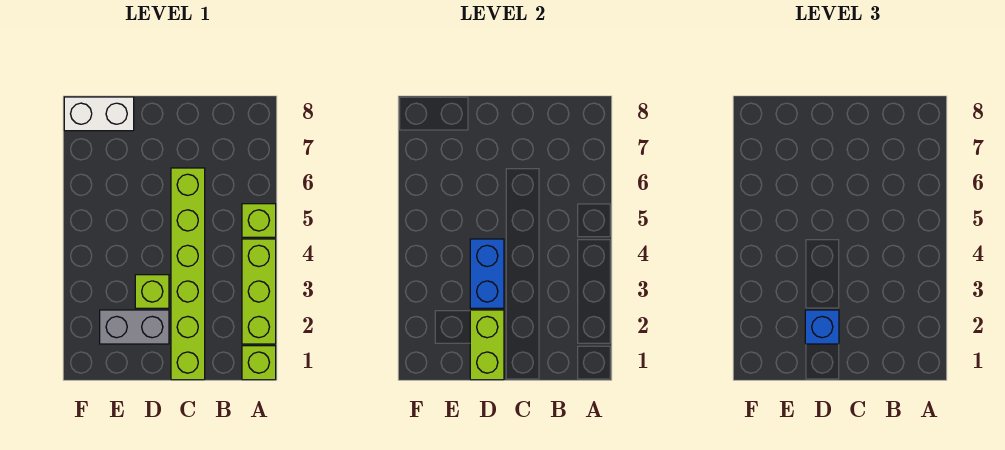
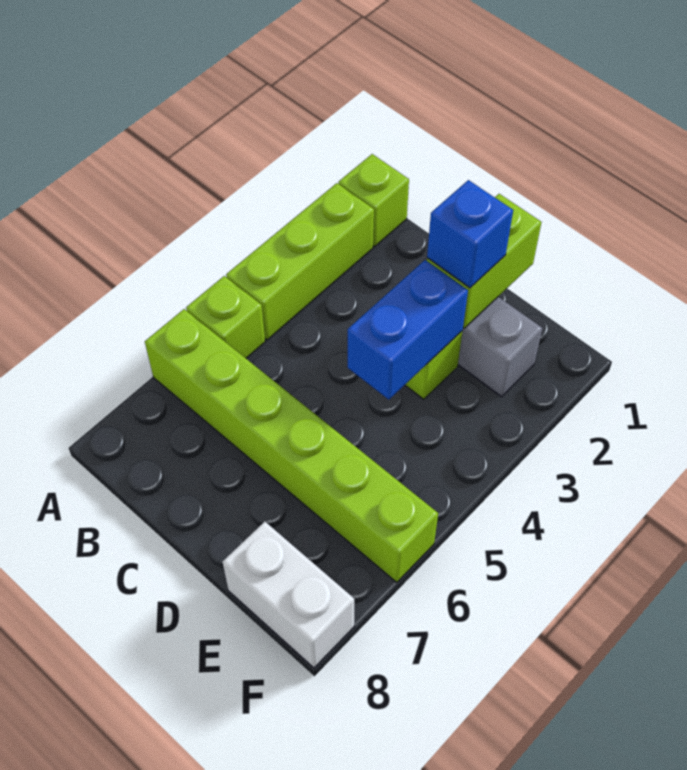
lime brick C1:C6 level 1 -> lime brick A6:F6 level 1

